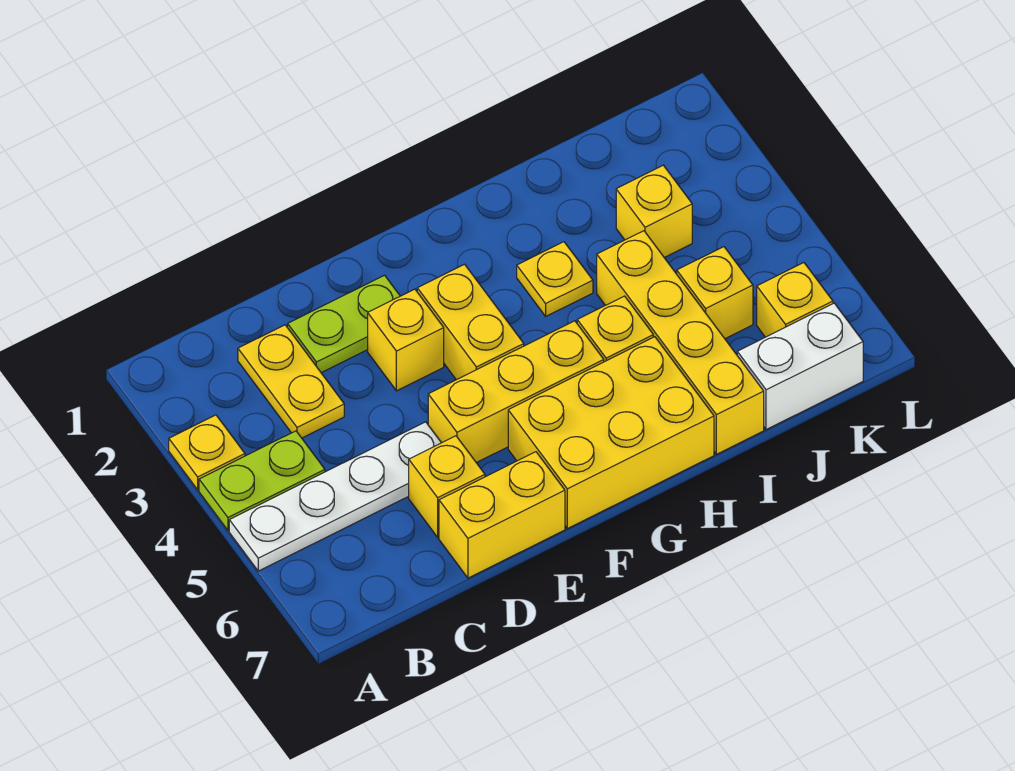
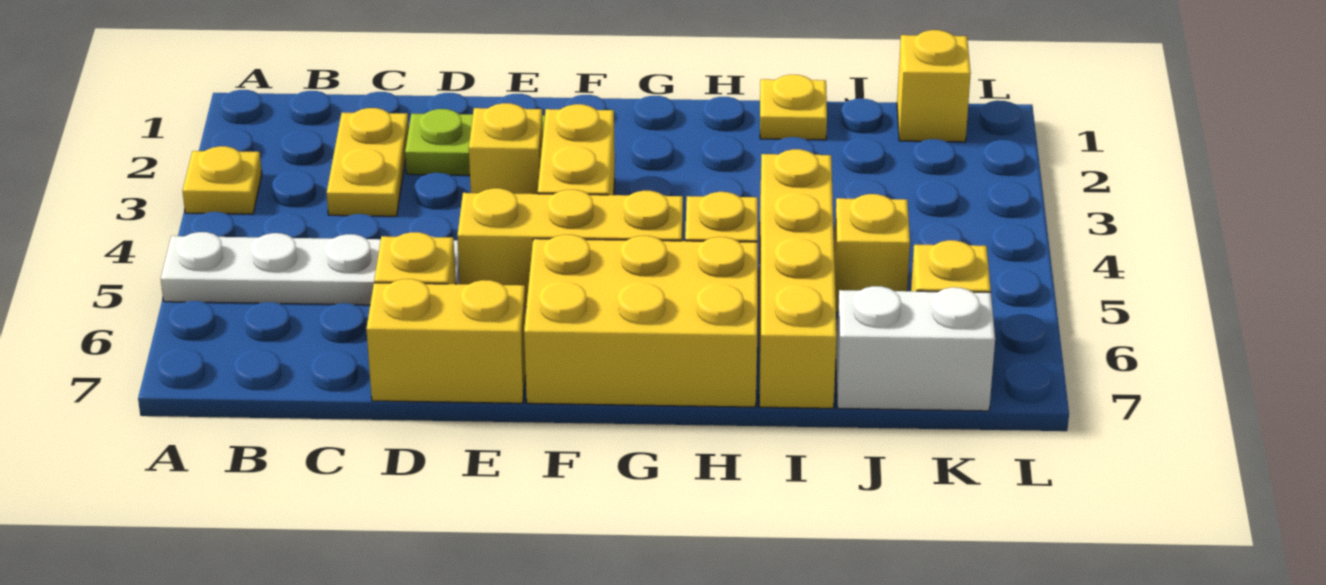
lime plate A4:B4 level 1 -> none
yellow plate H3 level 1 -> yellow plate I1 level 1
yellow brick J3 level 1 -> yellow brick K1 level 1

